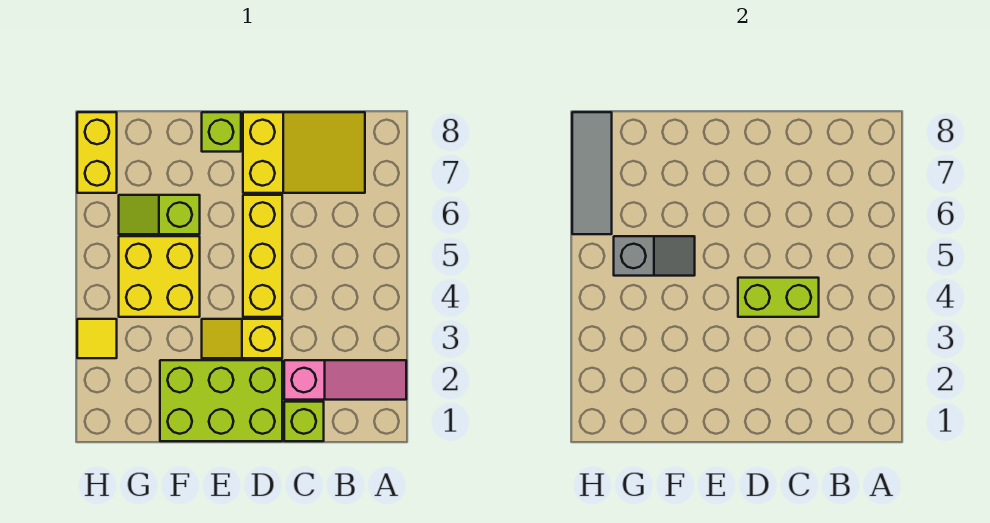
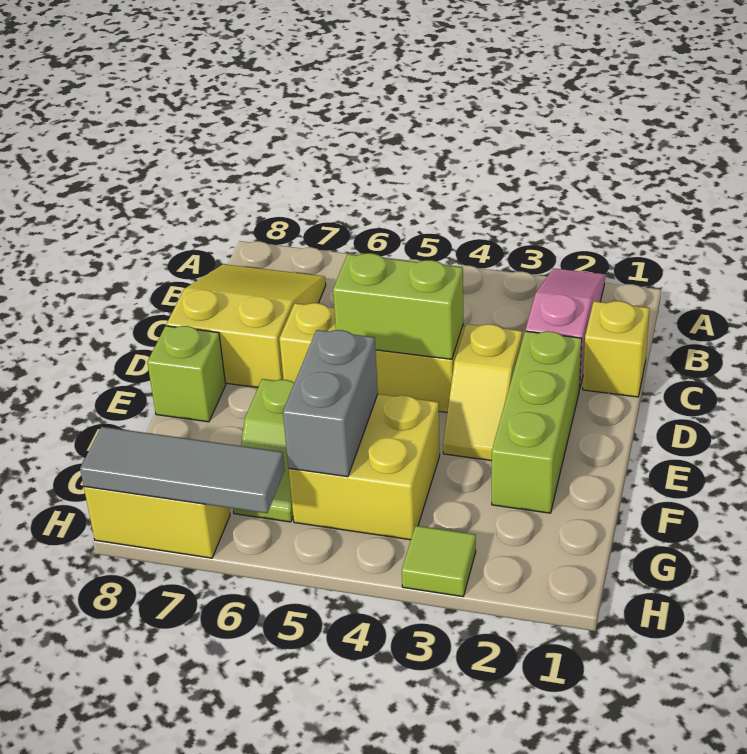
lime brick C1 level 1 -> yellow brick C1 level 1
lime brick C4:D4 level 2 -> lime brick D4:D5 level 2
lime brick D1:F2 level 1 -> lime brick D2:F2 level 1
grey slope F5:G5 level 2 top G -> grey brick F5:G5 level 2
yellow tile H3 level 1 -> lime tile H3 level 1

